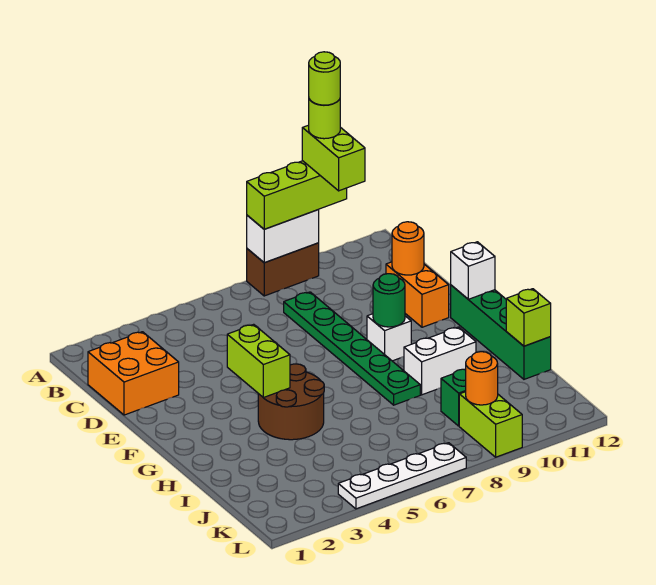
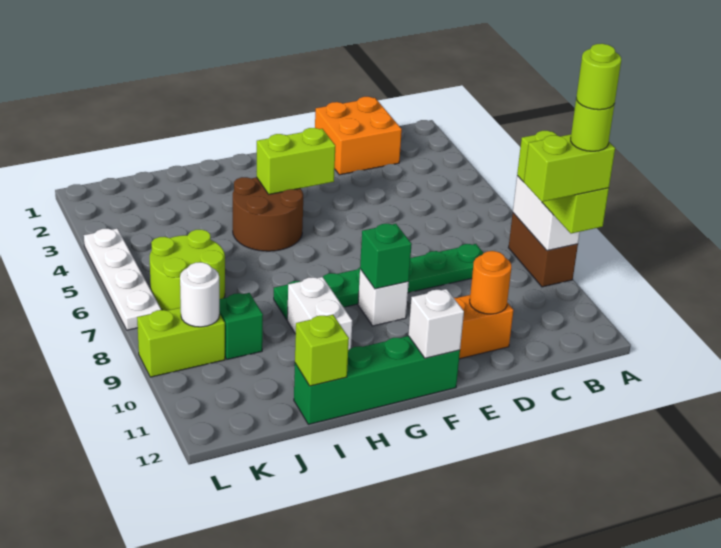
green round brick F9 level 2 -> green brick F9 level 2
none -> lime round brick J6:K7 level 1
orange round brick K9 level 2 -> white round brick K9 level 2

